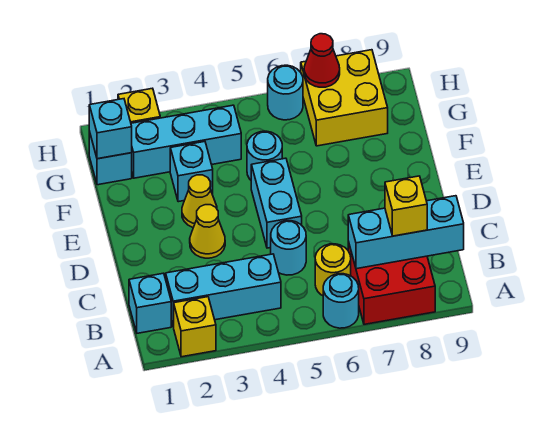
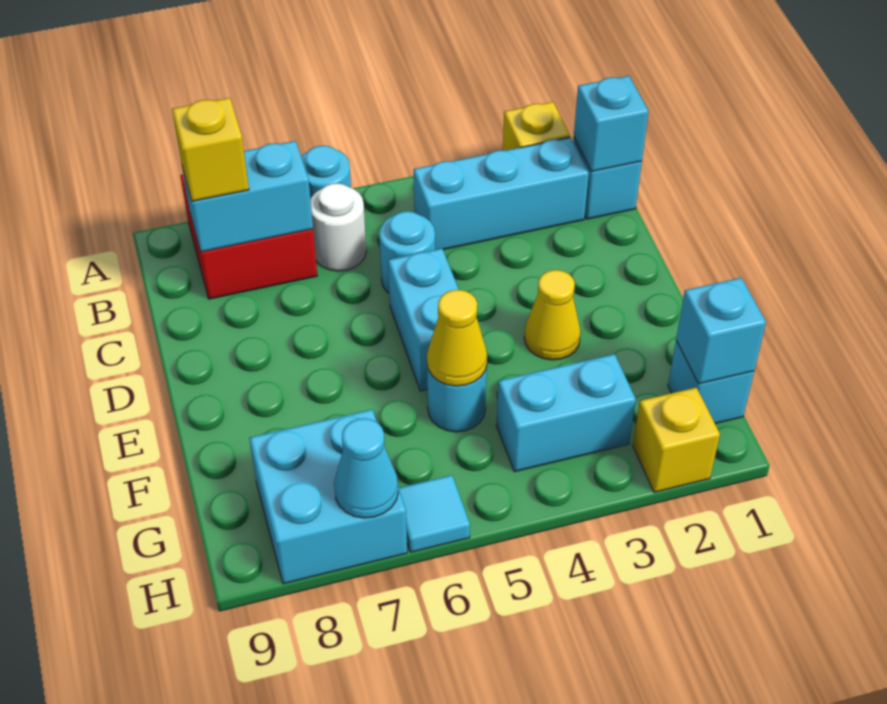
yellow round brick B6 level 1 -> white round brick B6 level 1
cyan brick B7:B9 level 2 -> cyan brick B7:B8 level 2
yellow cone D3 level 1 -> yellow cone F5 level 2
cyan brick F3 level 1 -> cyan brick B1 level 2
cyan brick G2:G4 level 1 -> cyan brick G3:G4 level 1
yellow brick G7:H8 level 1 -> cyan brick G7:H8 level 1
cyan round brick H6 level 1 -> cyan tile H6 level 1
red cone H7 level 2 -> cyan cone H7 level 2

